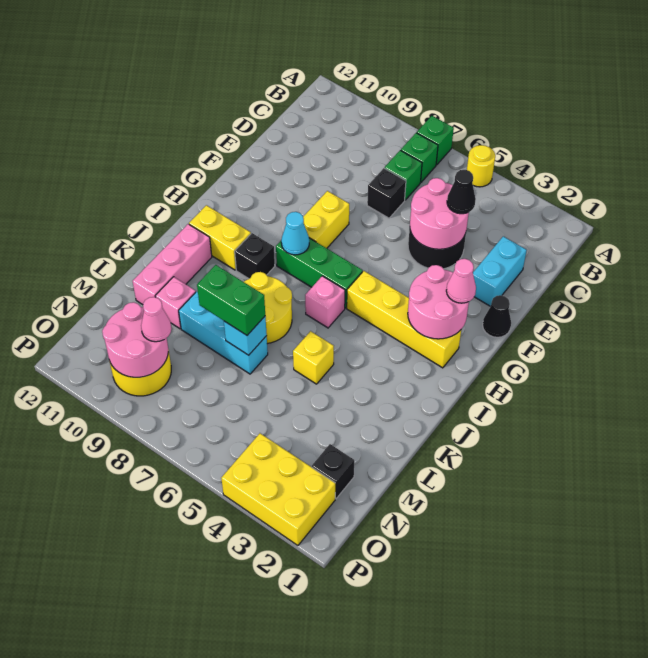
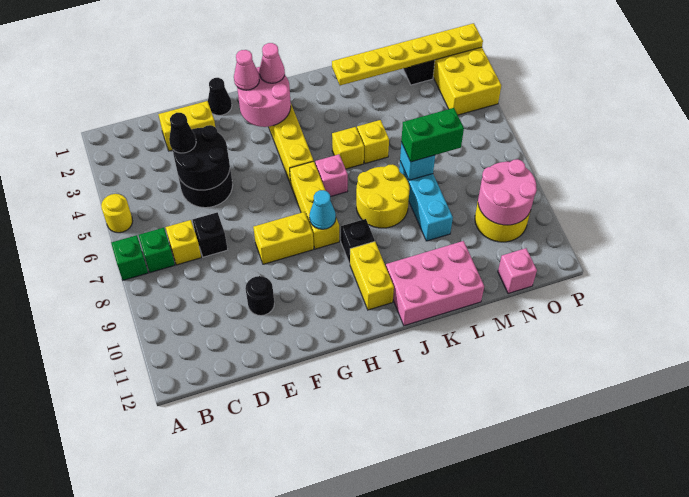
green brick C7 level 1 -> yellow brick C7 level 1
cyan brick D2:E2 level 1 -> yellow brick D2:E2 level 1
pink round brick D4:E5 level 2 -> black round brick D4:E5 level 2
none -> black round brick E10 level 1
green brick H6:H8 level 1 -> yellow brick H6:H8 level 1
none -> yellow brick J5 level 1
pink brick J11:L11 level 1 -> pink brick J11:L12 level 1
none -> yellow plate K2:P2 level 2
green brick L7:L8 level 3 -> green brick L7:M7 level 3
pink brick L10 level 1 -> pink brick N12 level 1
pink cone N9 level 3 -> pink cone H2 level 3

